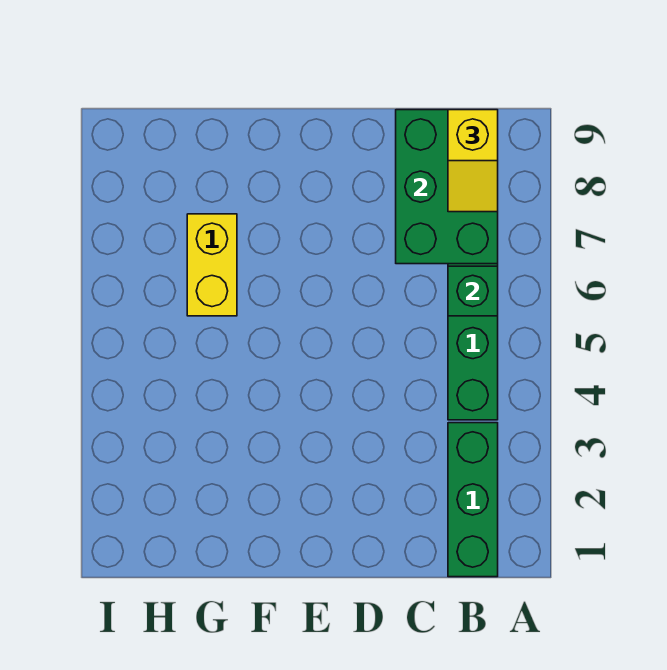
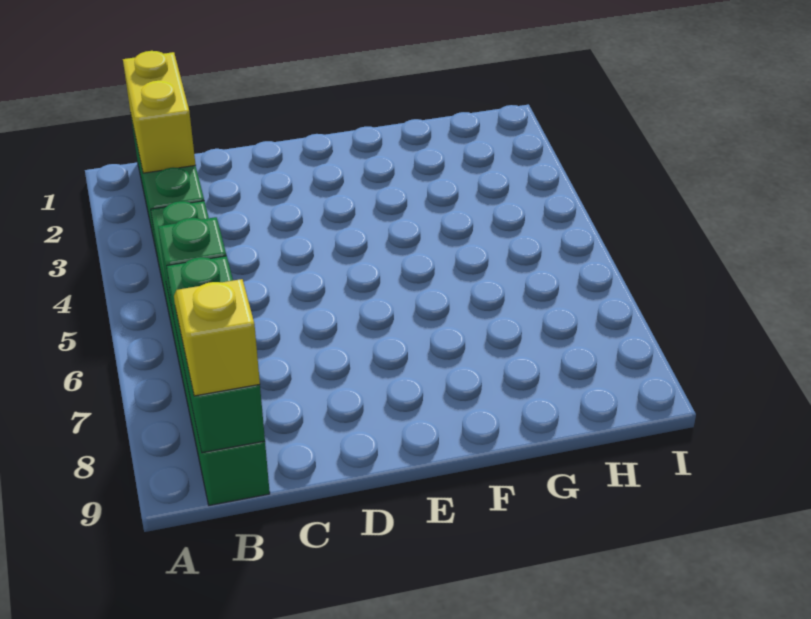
green brick B7:C9 level 2 -> green brick B7:B9 level 2
yellow brick G6:G7 level 1 -> yellow brick B1:B2 level 2

